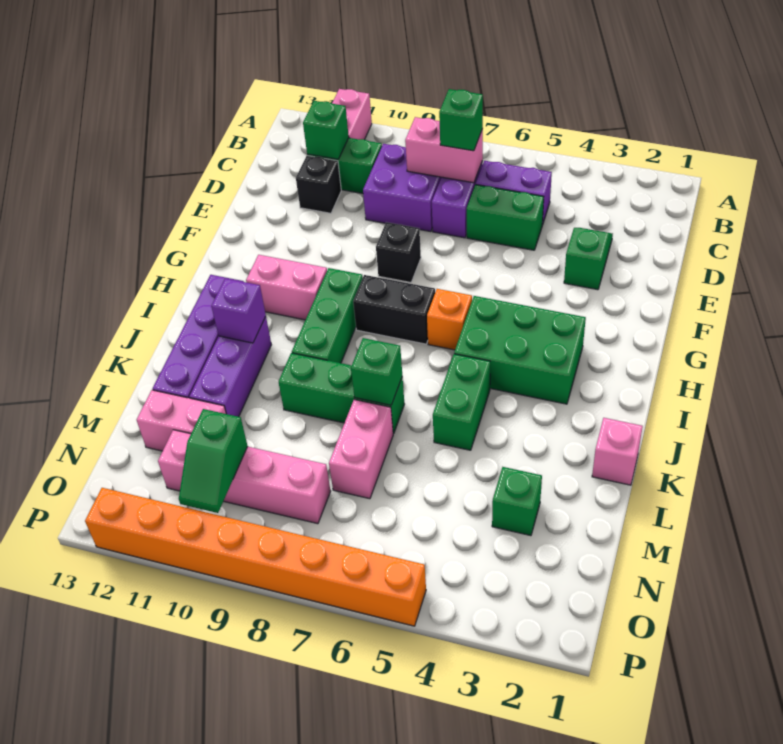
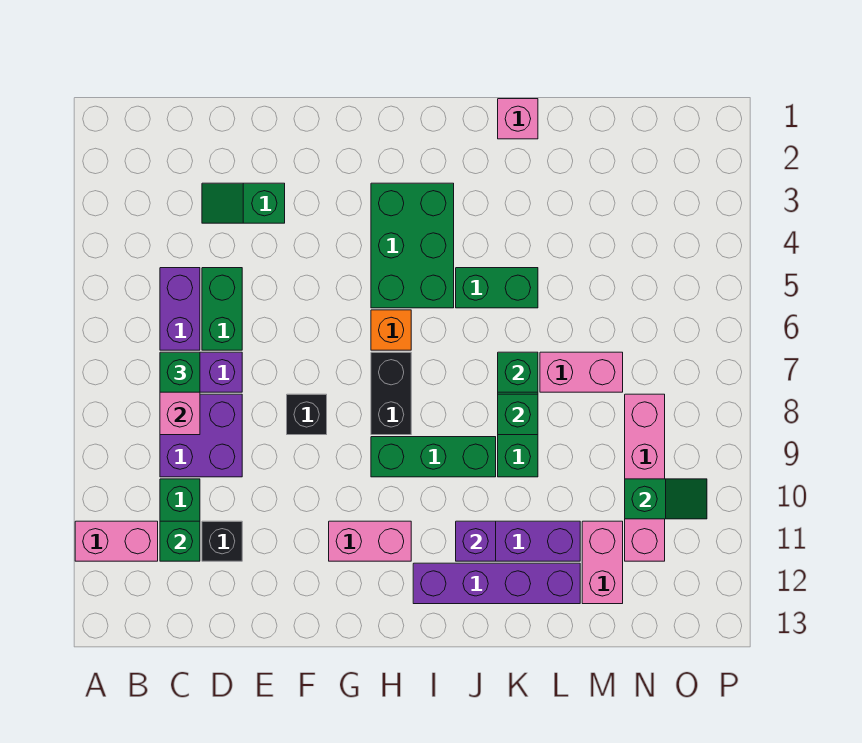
pink brick H10:H11 level 1 -> pink brick G11:H11 level 1
green brick M3 level 1 -> green brick K8 level 2
orange brick P5:P12 level 1 -> none

